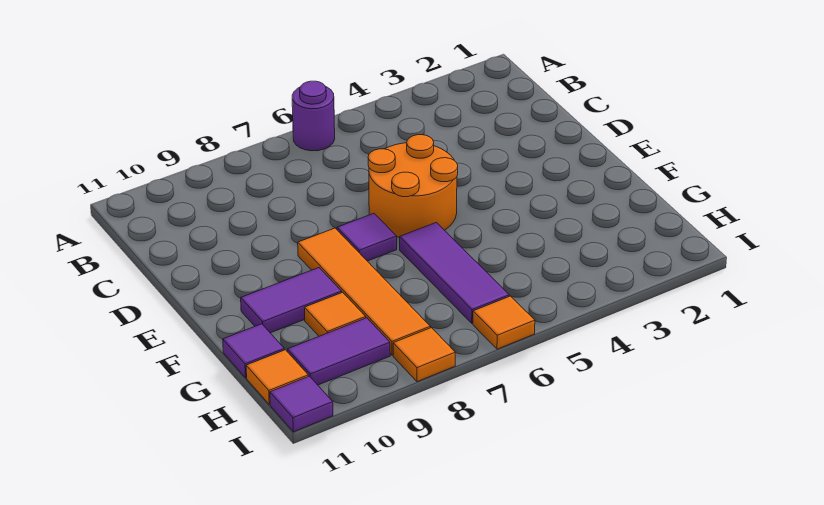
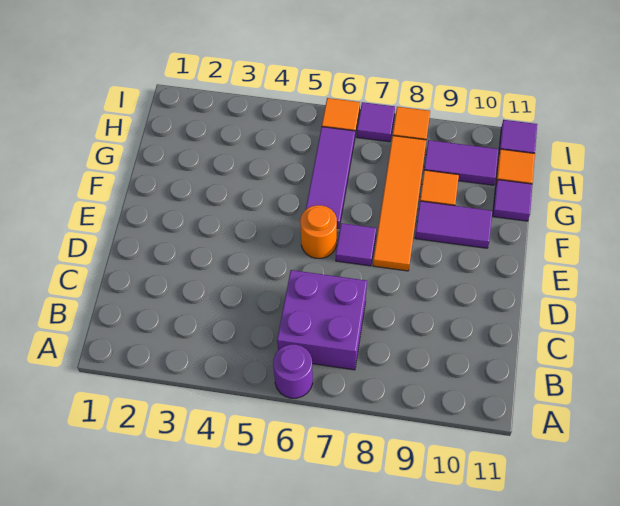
none -> purple brick B6:C7 level 1
orange round brick D5:E6 level 1 -> orange round brick E6 level 1
none -> purple tile I7 level 1

